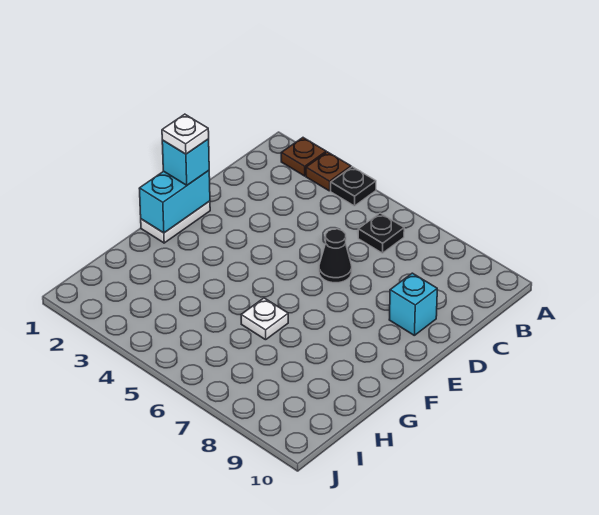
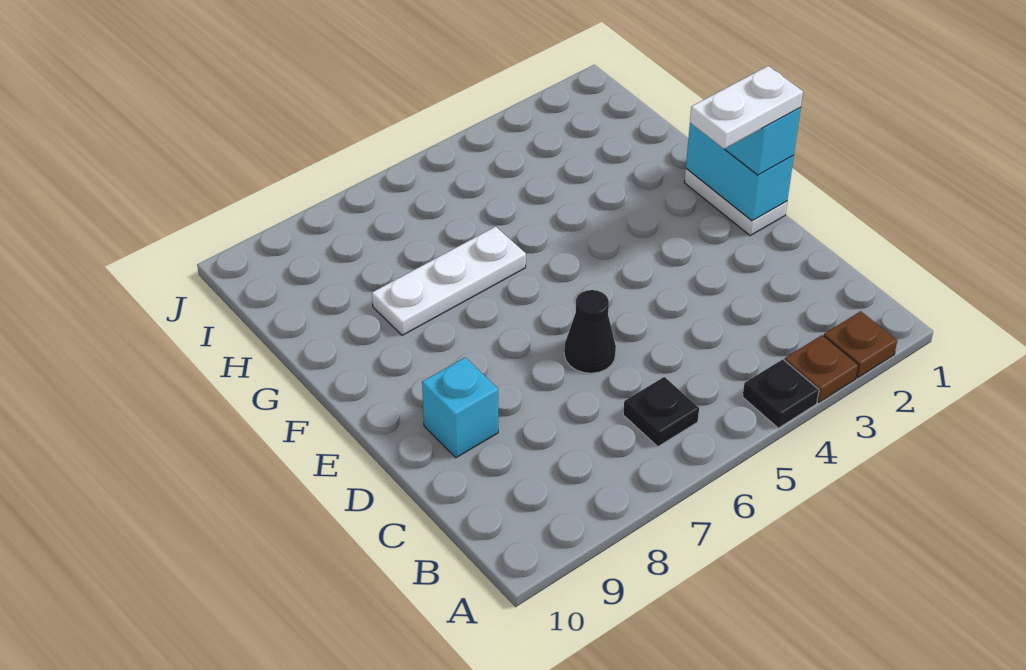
white plate E1 level 4 -> white plate E1:E2 level 4
white plate G6 level 1 -> white plate G6:G8 level 1

